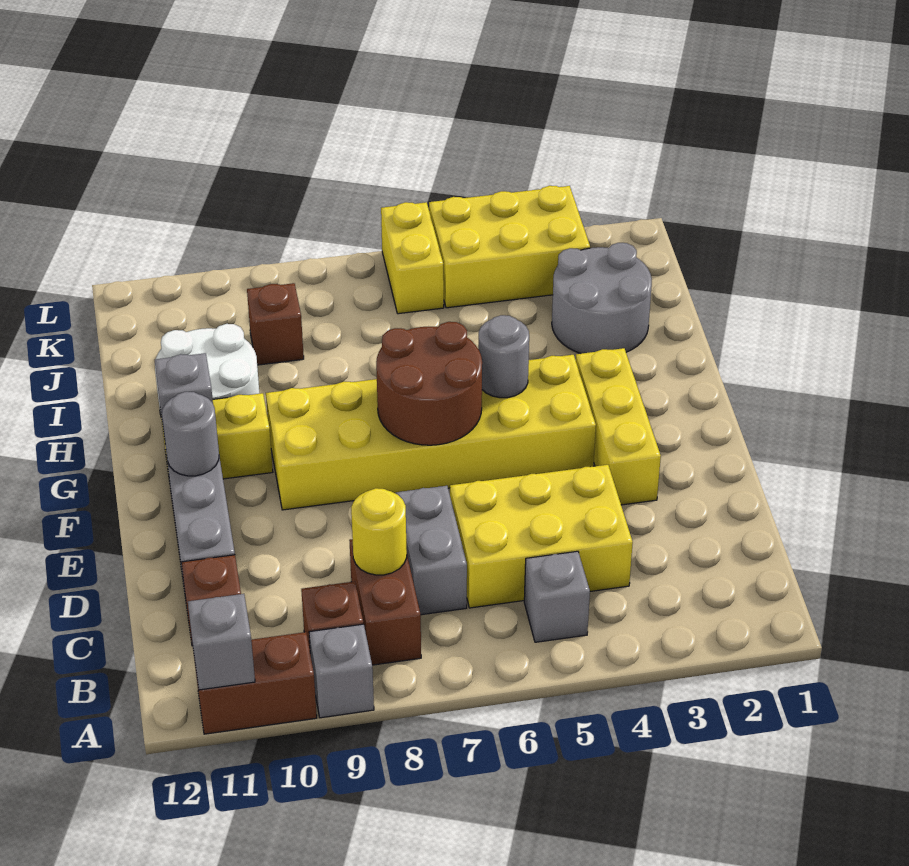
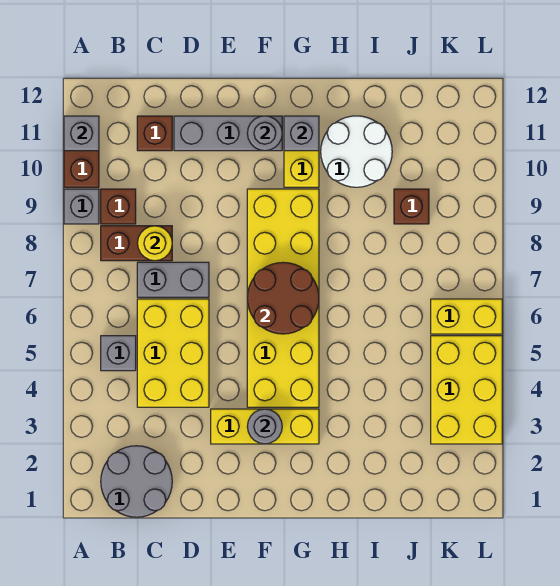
grey round brick G5 level 2 -> grey round brick F3 level 2
grey round brick I2:J3 level 1 -> grey round brick B1:C2 level 1

